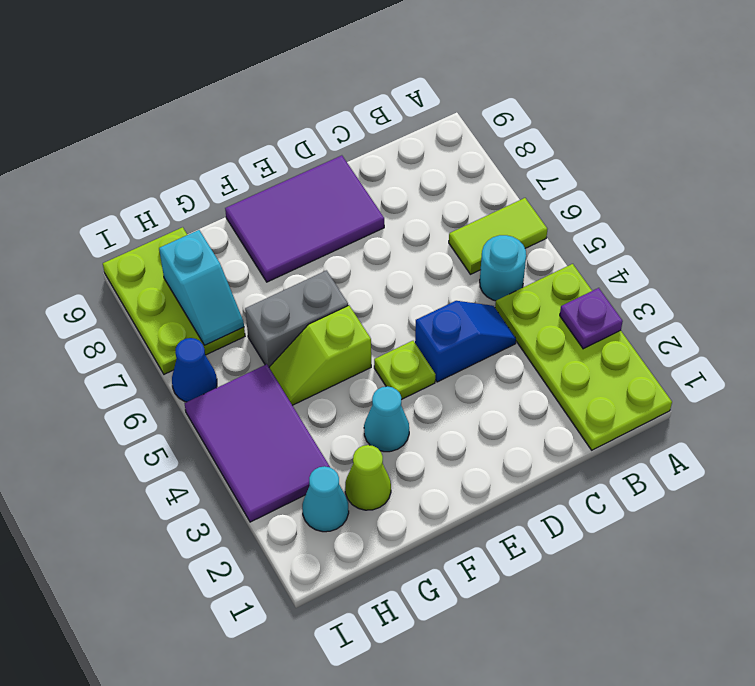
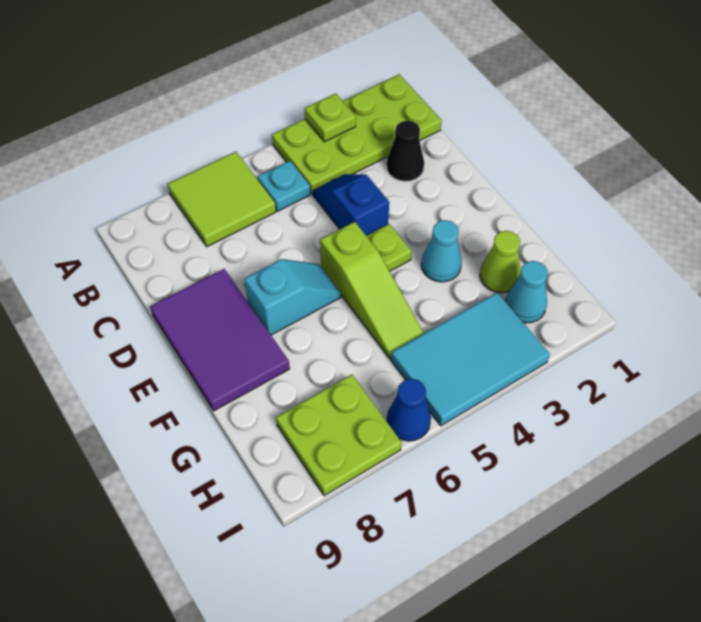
purple plate A3 level 2 -> lime plate A3 level 2
lime tile A6:B6 level 1 -> lime tile A6:B7 level 1
cyan round brick B5 level 1 -> cyan plate B5 level 1
none -> black cone C2 level 1
lime slope F5:G5 level 1 top F -> lime slope E5:G5 level 1 top E
grey brick F6:G6 level 1 -> none
purple tile H3:I5 level 1 -> cyan tile H3:I5 level 1
lime plate H7:I9 level 1 -> lime plate H7:I8 level 1
cyan slope H7:H8 level 2 top 8 -> cyan slope E6:E7 level 1 top 7

